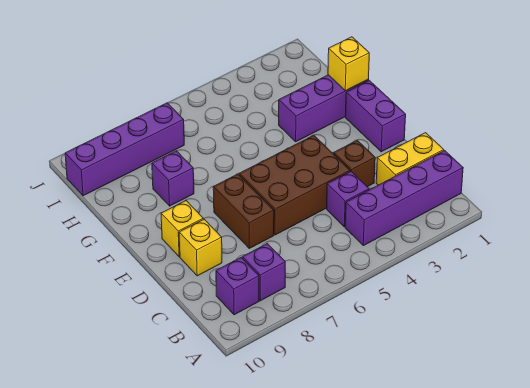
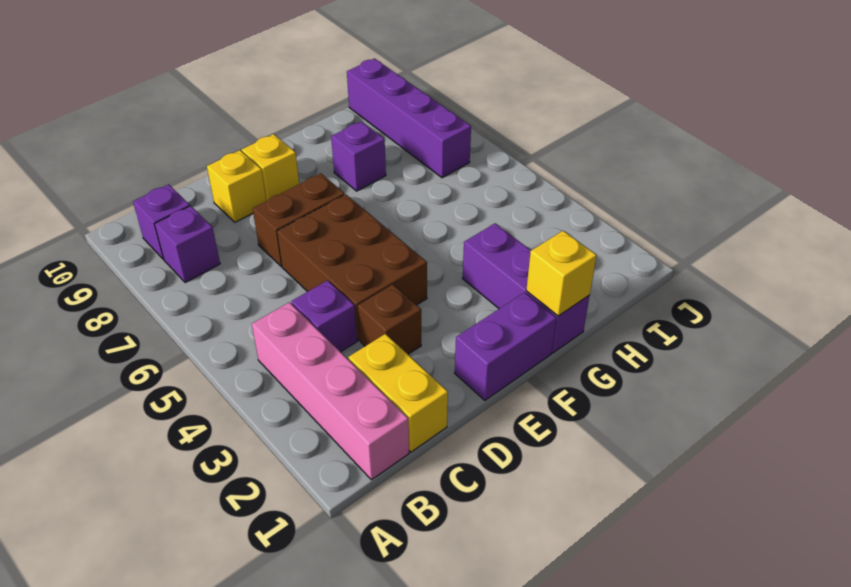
purple brick B1:B4 level 1 -> pink brick B1:B4 level 1

